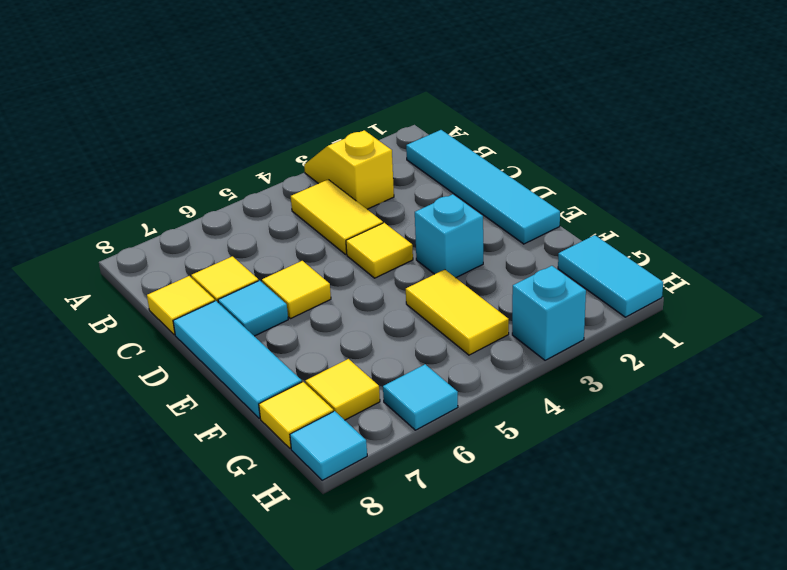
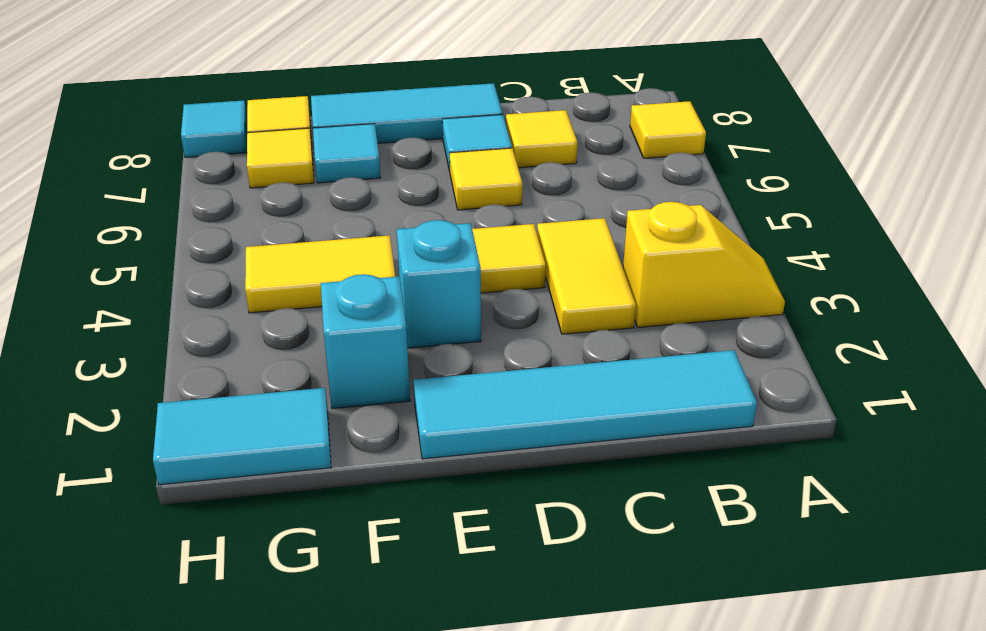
yellow tile B4:C4 level 1 -> yellow tile C3:C4 level 1
yellow tile C8 level 1 -> yellow tile A7 level 1
cyan brick H3 level 1 -> cyan brick F2 level 1
cyan tile H6 level 1 -> cyan tile F7 level 1

